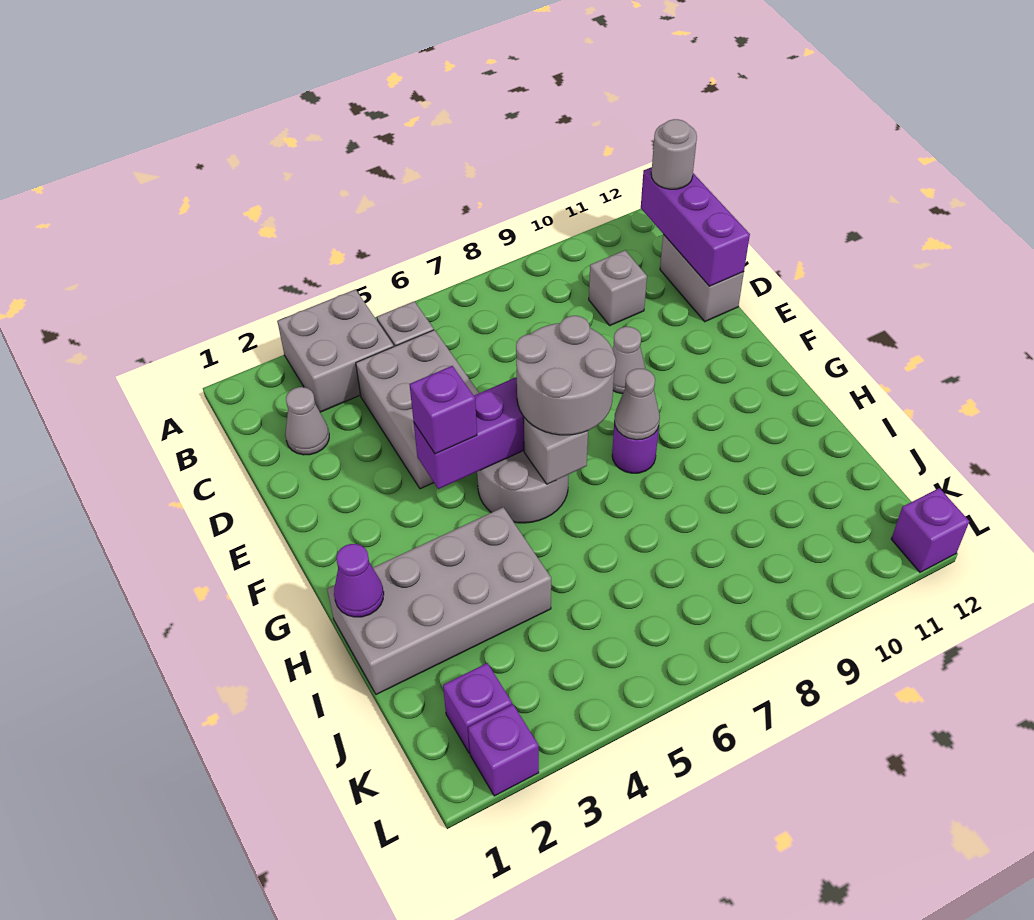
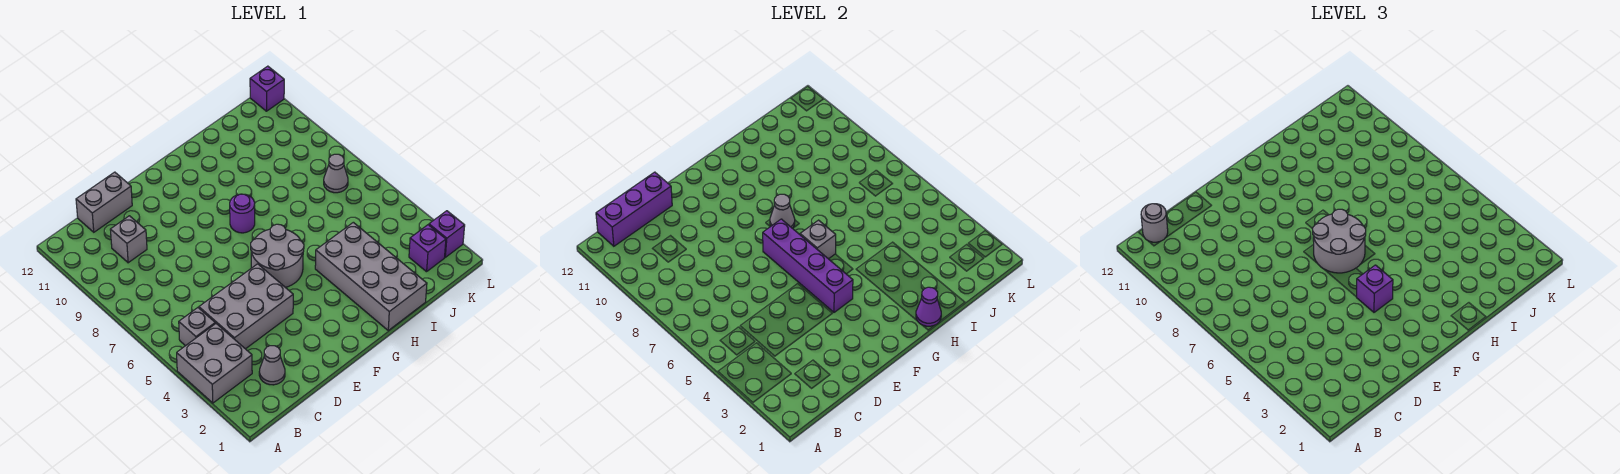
grey cone E9 level 1 -> grey cone K7 level 1

